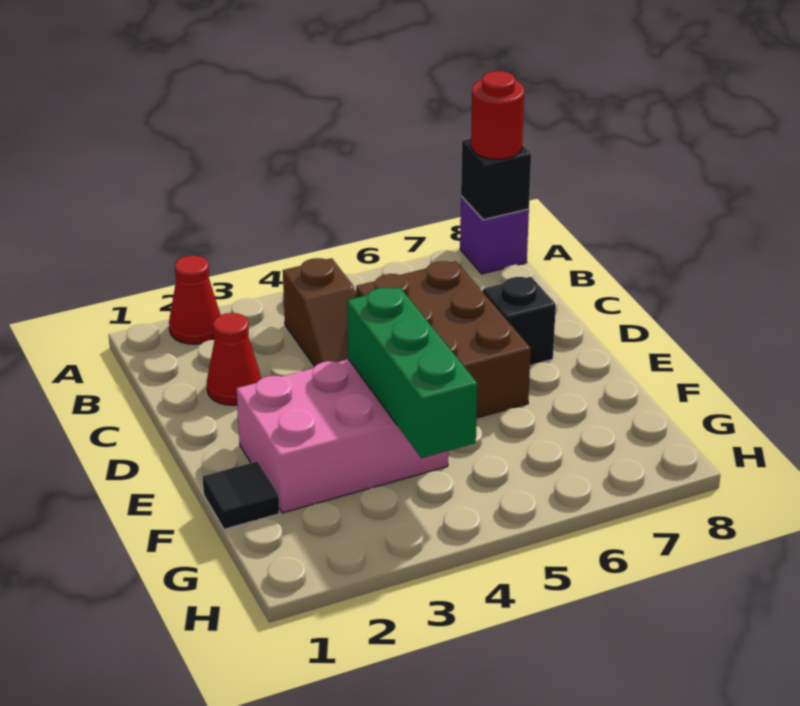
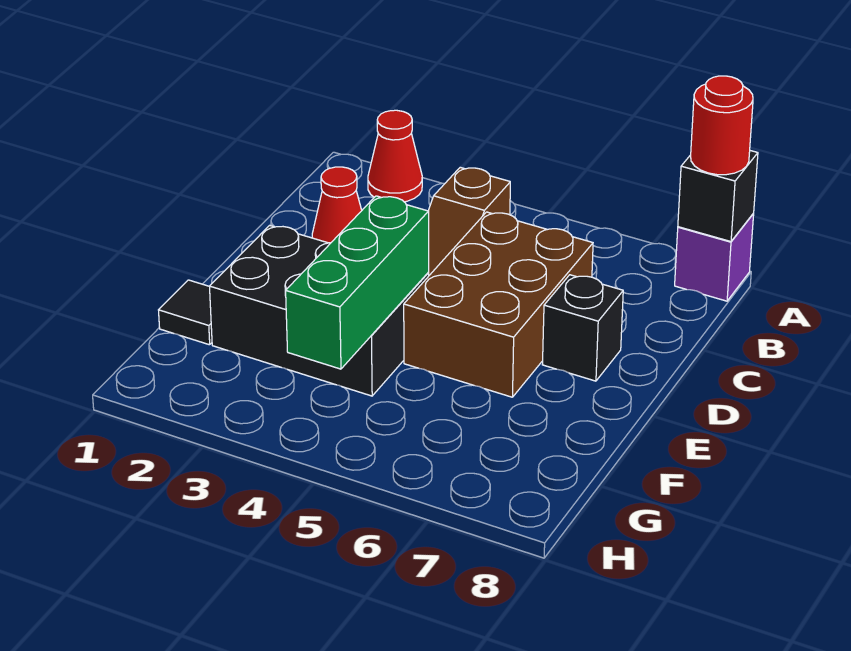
pink brick E2:F4 level 1 -> black brick E2:F4 level 1

